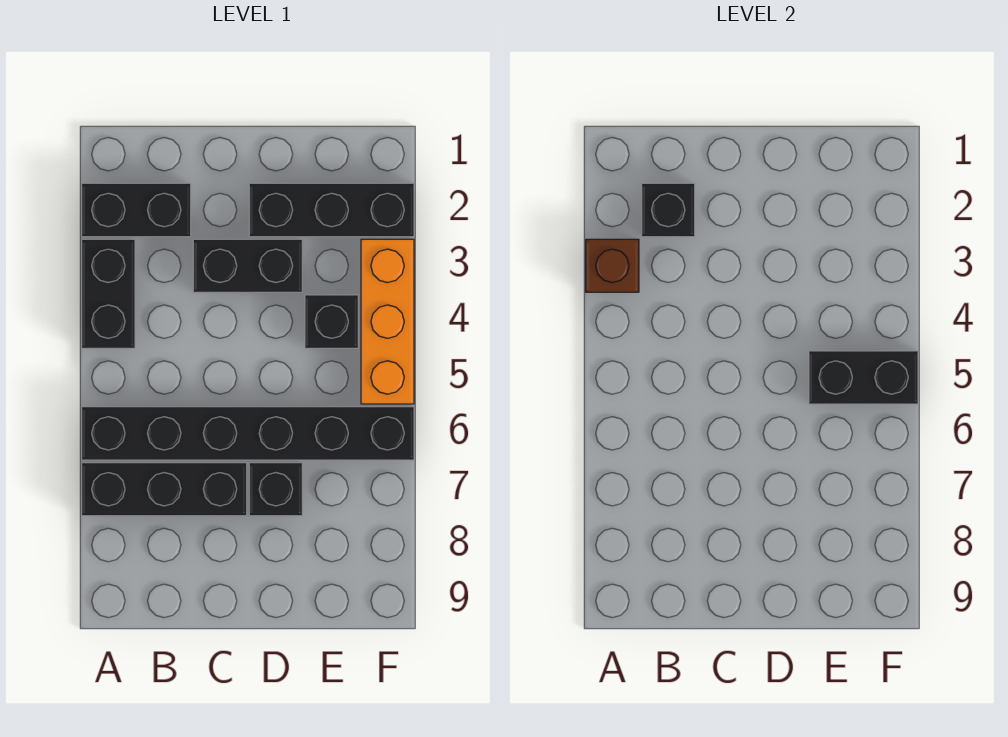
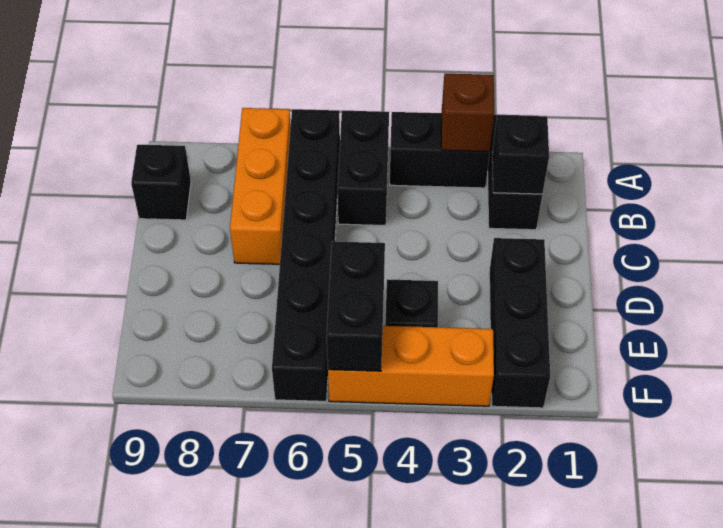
black brick A7:C7 level 1 -> orange brick A7:C7 level 1
black brick C3:D3 level 1 -> black brick A5:B5 level 1
black brick D7 level 1 -> black brick B9 level 1

